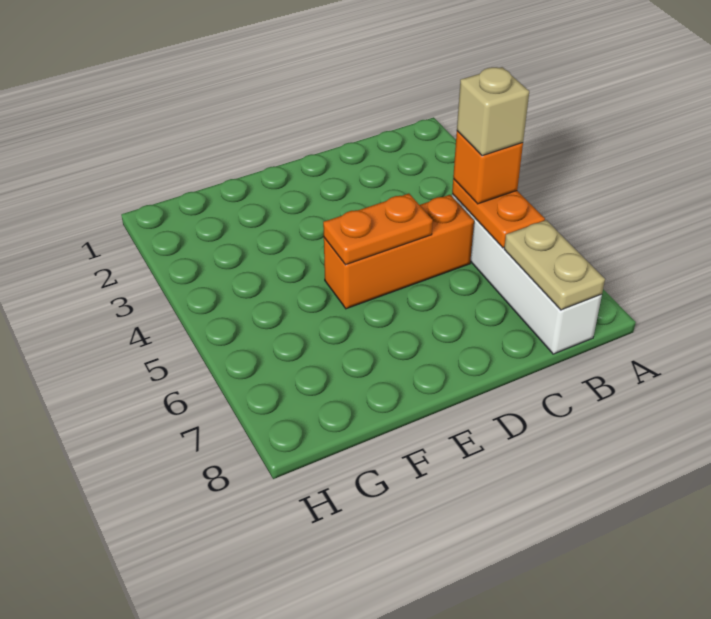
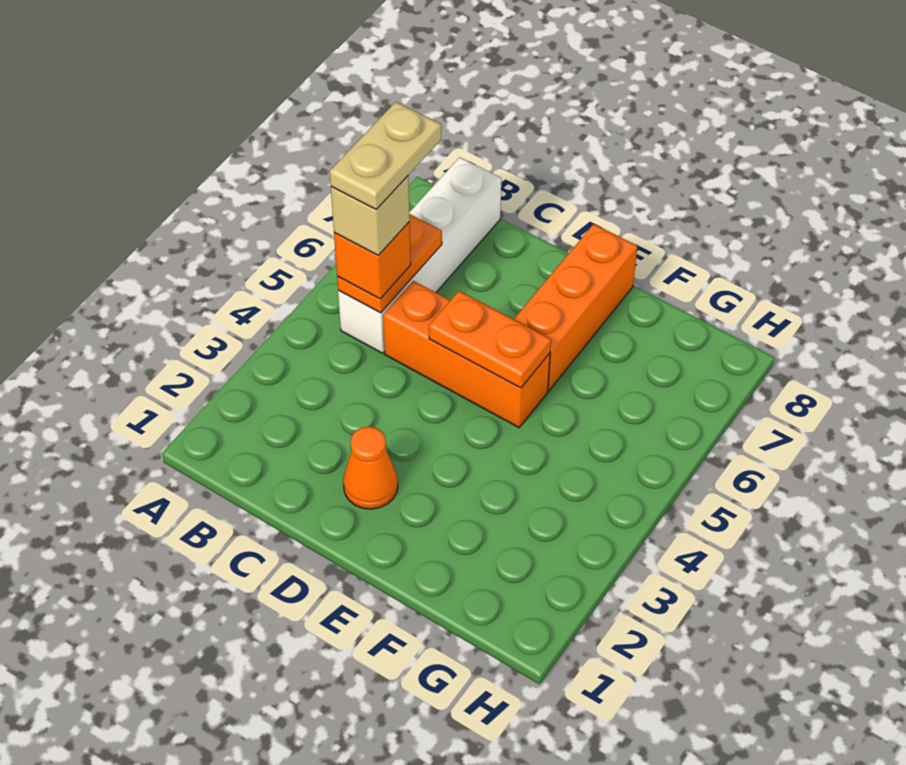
tan plate B7:B8 level 2 -> tan plate B5:B6 level 5
none -> orange cone D2 level 1
none -> orange brick E6:E8 level 1

